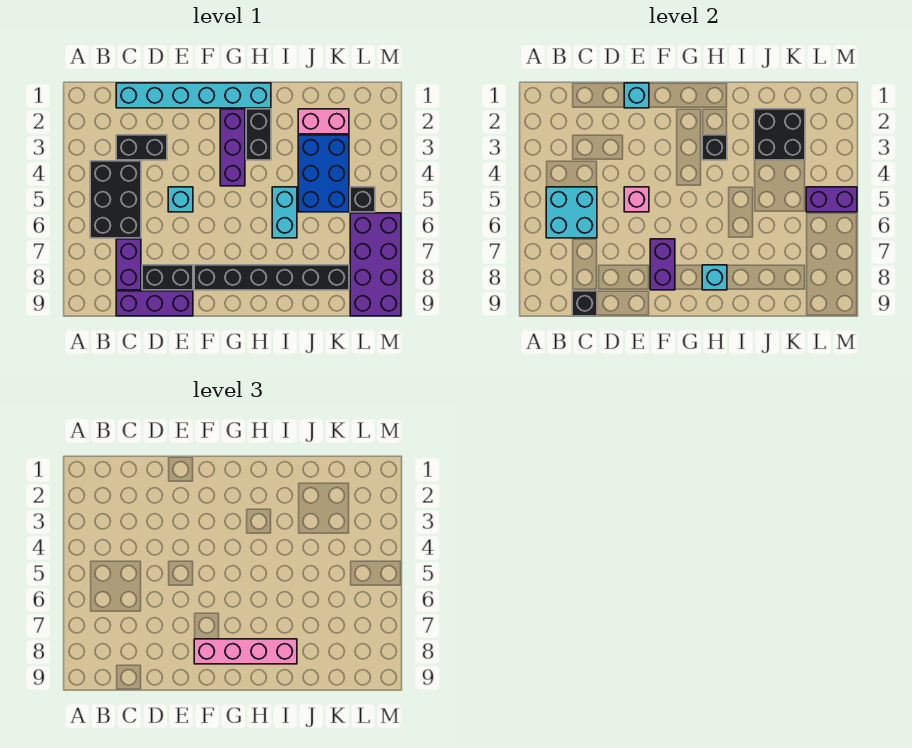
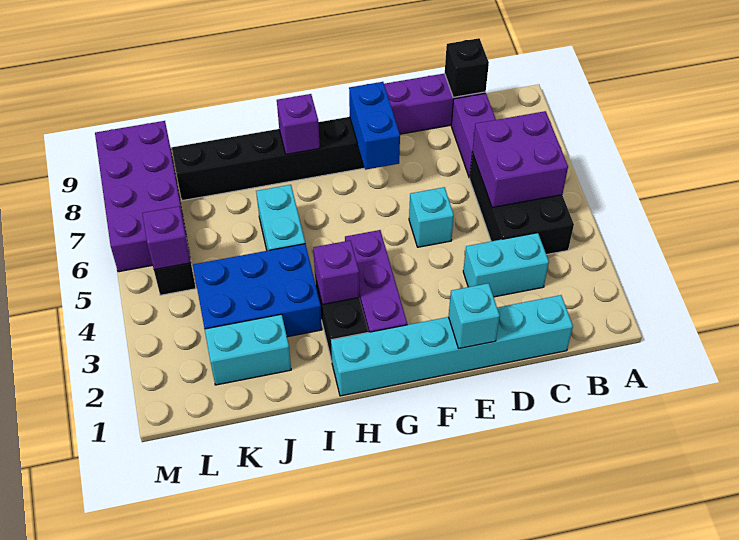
cyan brick B5:C6 level 2 -> purple brick B5:C6 level 2
black brick C3:D3 level 1 -> cyan brick C3:D3 level 1
black brick D8:E8 level 1 -> none
pink brick E5 level 2 -> none
purple brick F7:F8 level 2 -> blue brick F7:F8 level 2
pink brick F8:I8 level 3 -> none
black brick H3 level 2 -> purple brick H3 level 2
cyan brick H8 level 2 -> purple brick H8 level 2
pink brick J2:K2 level 1 -> cyan brick J2:K2 level 1
black brick J2:K3 level 2 -> none
blue brick J3:K5 level 1 -> blue brick I3:K4 level 1
purple brick L5:M5 level 2 -> purple brick L5 level 2

